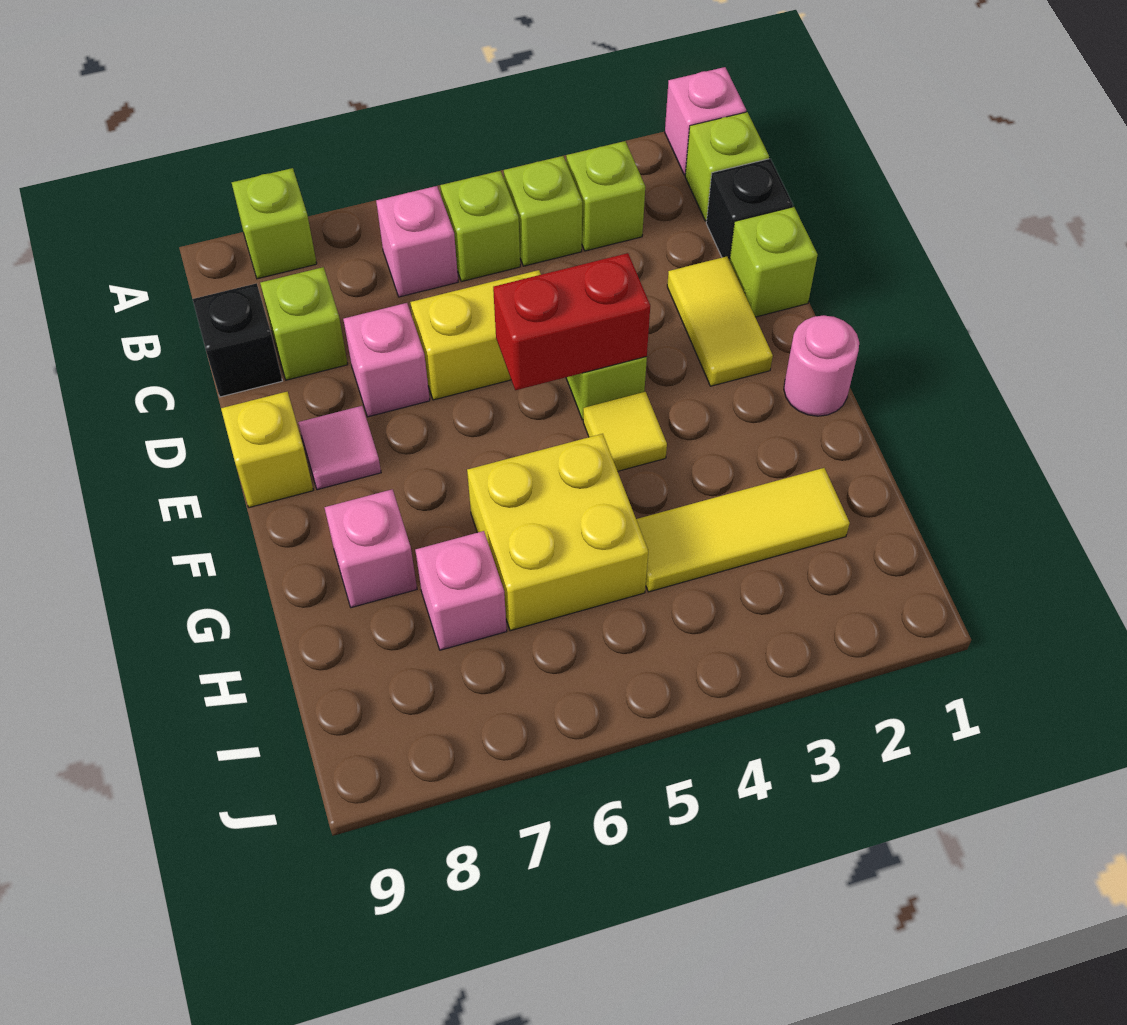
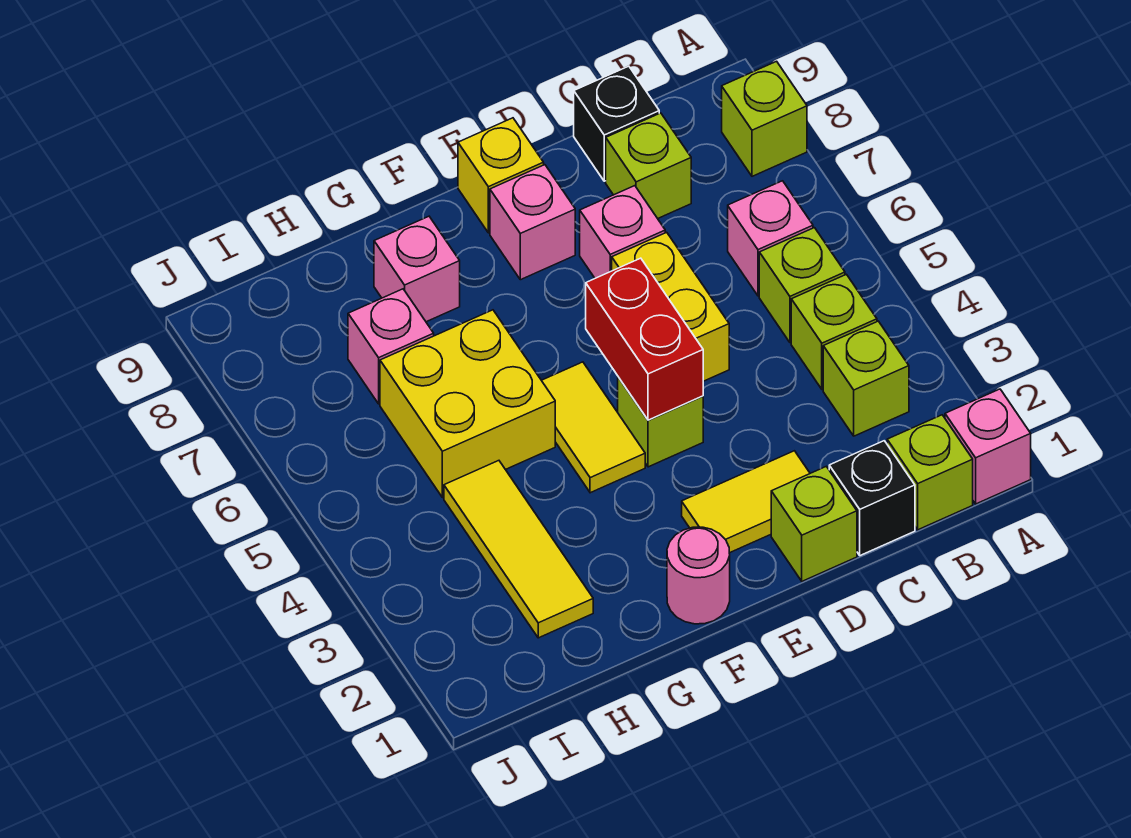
pink tile E8 level 1 -> pink brick E8 level 1
yellow tile F4 level 1 -> yellow tile F4:F5 level 1

